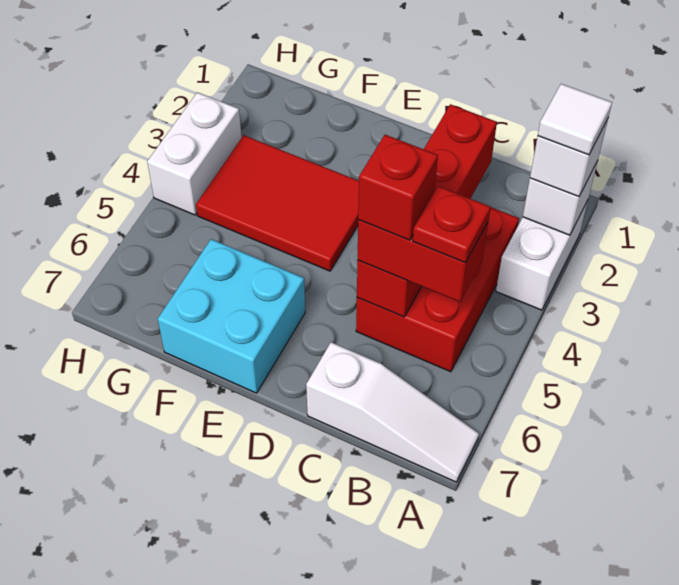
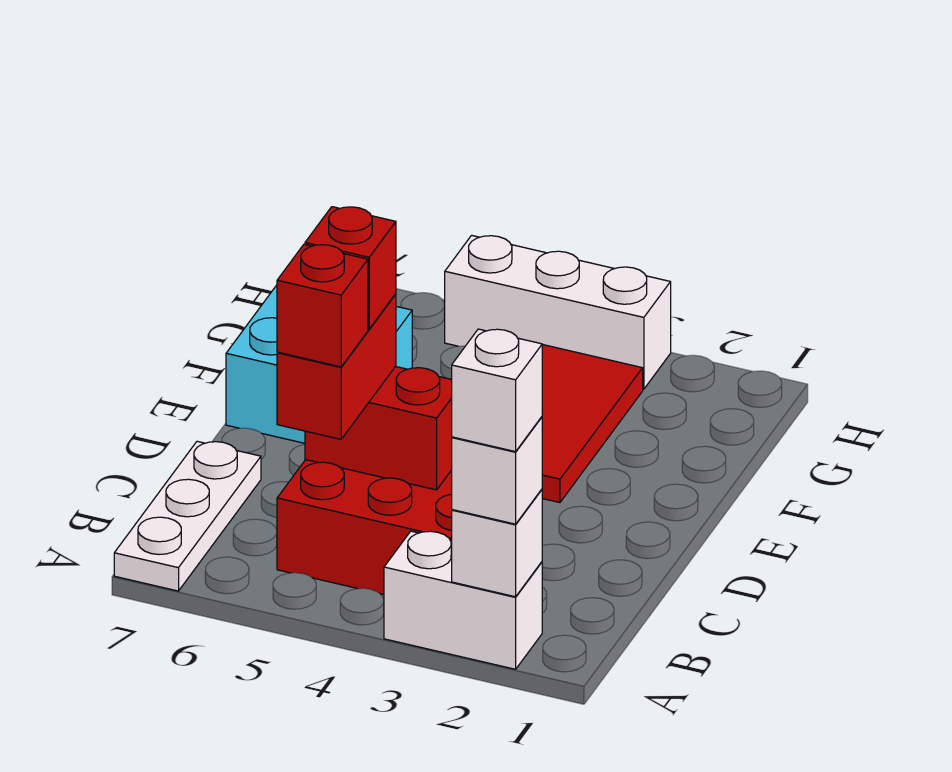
white tile A2 level 4 -> white brick A2 level 4
white slope A7:C7 level 1 top C -> white plate A7:C7 level 1
red plate B5 level 4 -> red brick B5 level 4
red brick C2:C5 level 2 -> red brick C4:C5 level 2
white brick H3:H4 level 1 -> white brick H3:H5 level 1

